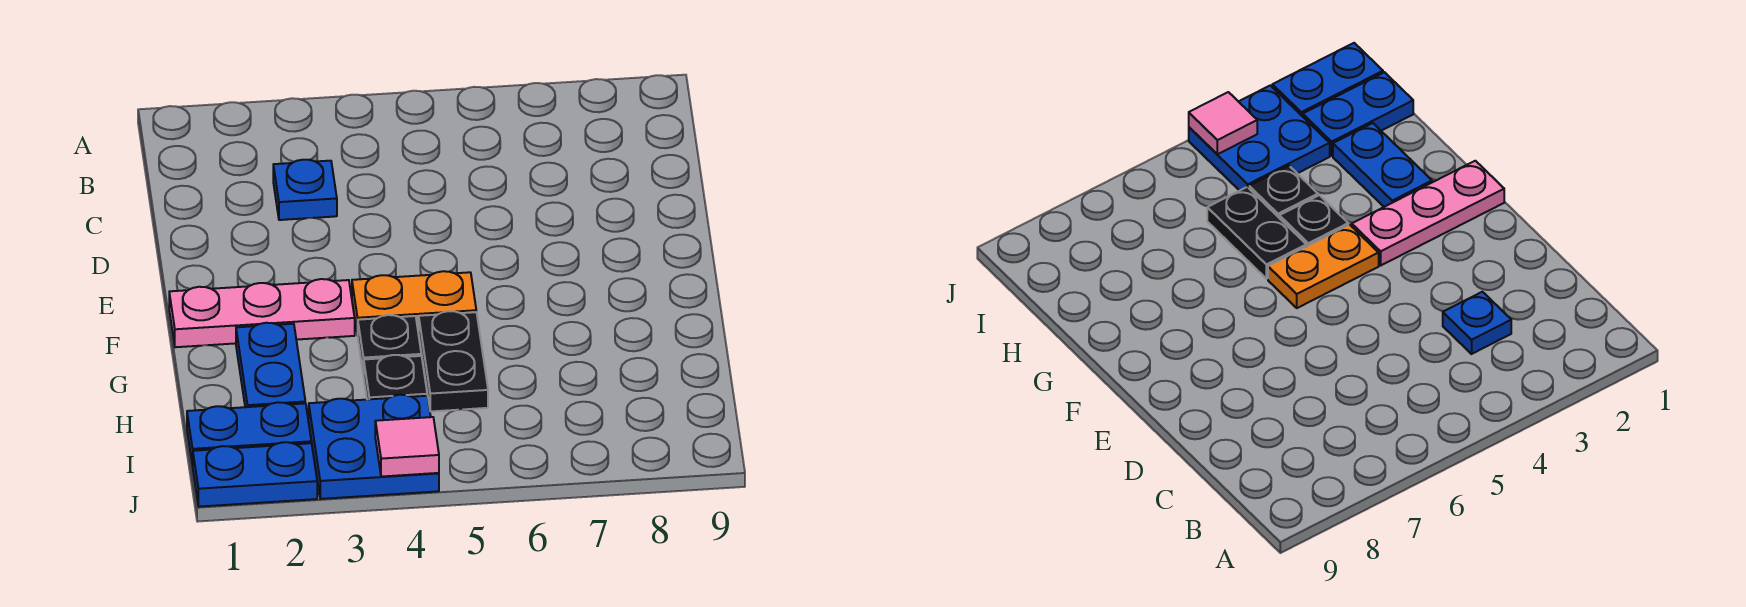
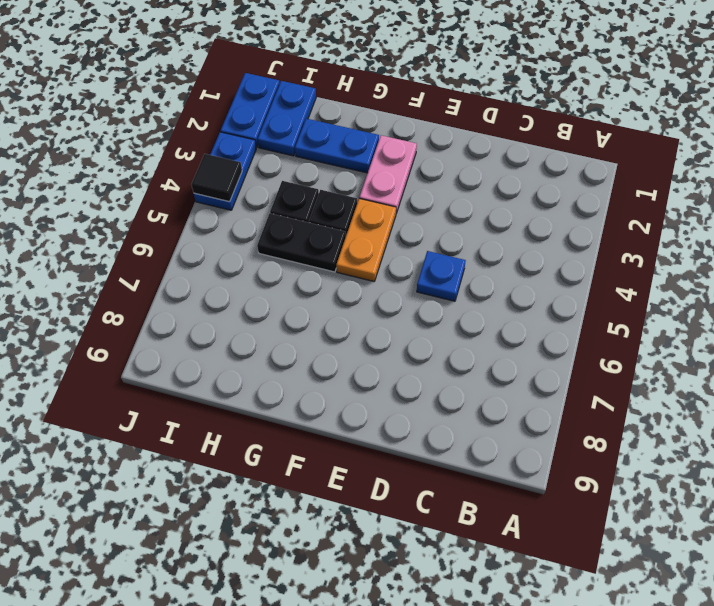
blue plate C3 level 1 -> blue plate D5 level 1
pink plate F1:F3 level 1 -> pink plate F2:F3 level 1
blue plate I3:J4 level 1 -> blue plate J3:J4 level 1
pink tile J4 level 2 -> black tile J4 level 2

